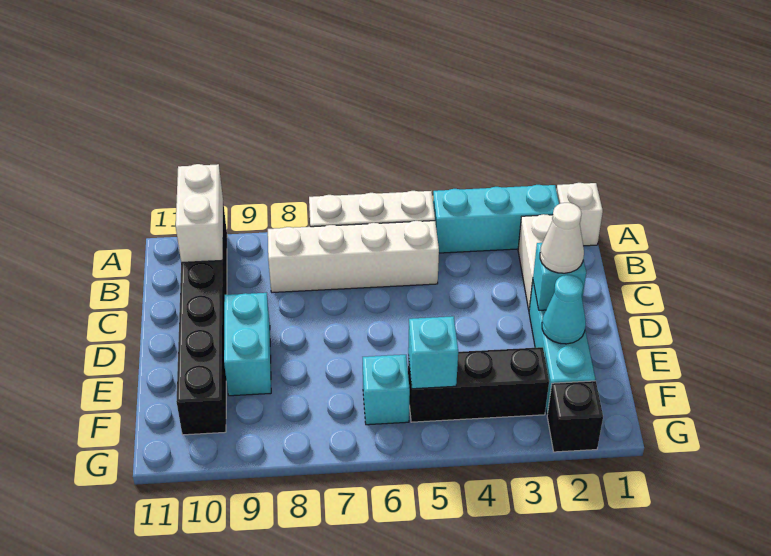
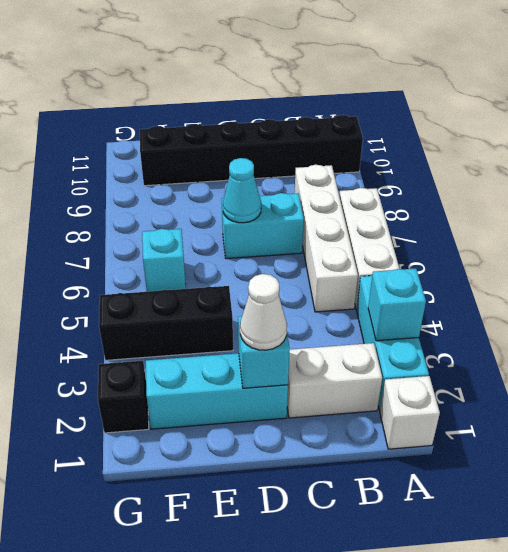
white brick A10:B10 level 2 -> none
cyan brick D9:E9 level 1 -> cyan brick C7:D7 level 1
cyan cone E2 level 2 -> cyan cone D7 level 2
black brick F3:F5 level 1 -> black brick E4:G4 level 1
cyan brick F5 level 2 -> cyan brick A3 level 2

